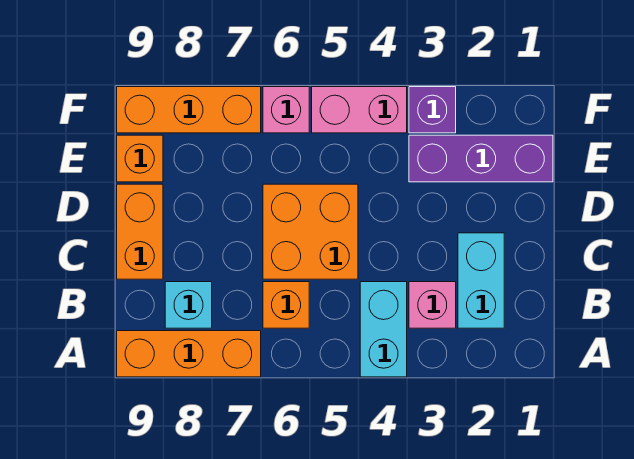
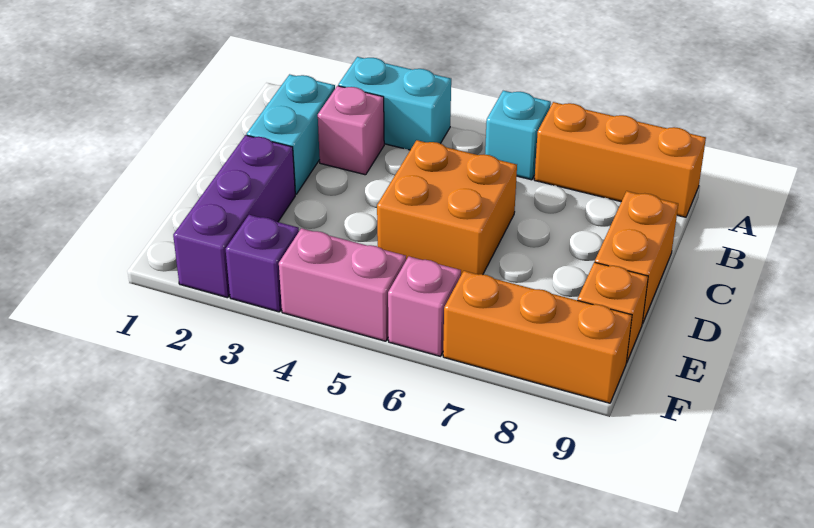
cyan brick A4:B4 level 1 -> cyan brick A3:A4 level 1
orange brick B6 level 1 -> none
cyan brick B8 level 1 -> cyan brick A6 level 1
purple brick E1:E3 level 1 -> purple brick D2:F2 level 1

